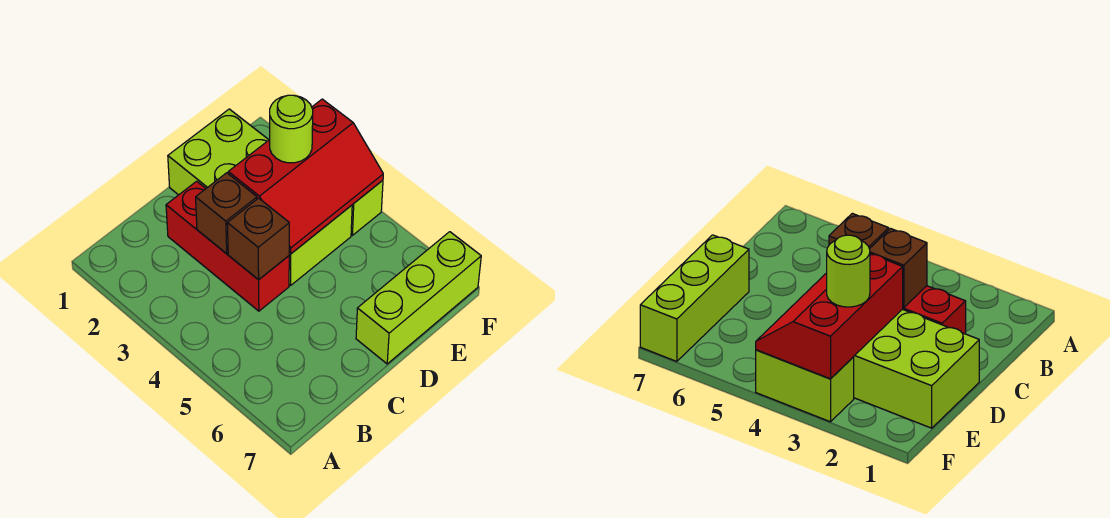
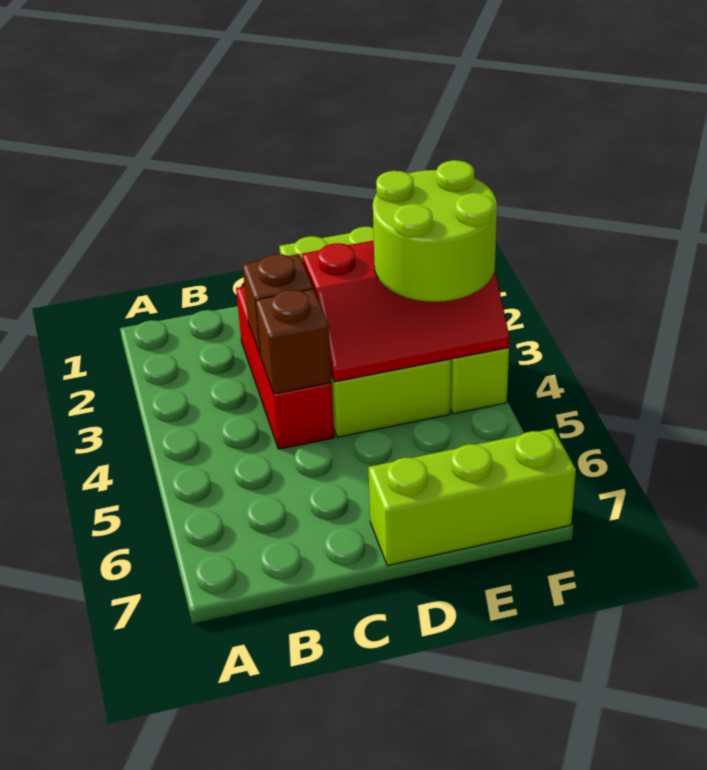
lime round brick E3 level 3 -> lime round brick E3:F4 level 3

